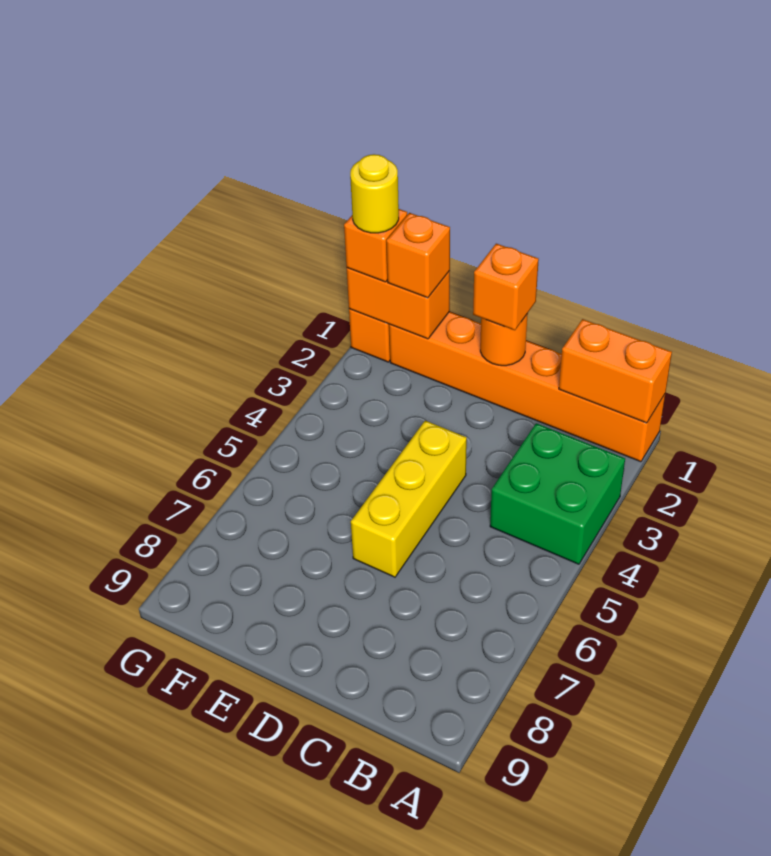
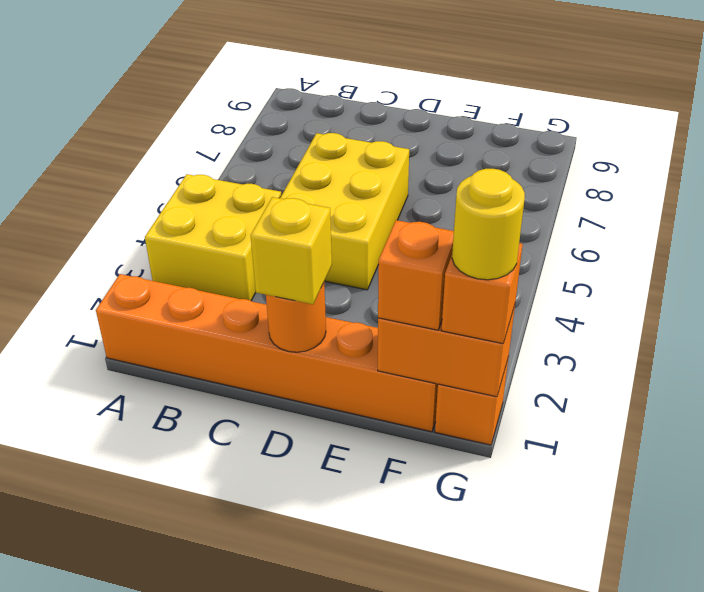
orange brick A1:B1 level 2 -> none
green brick A3:B4 level 1 -> yellow brick A3:B4 level 1
orange brick D1 level 3 -> yellow brick D1 level 3
yellow brick D4:D6 level 1 -> yellow brick C4:D6 level 1

